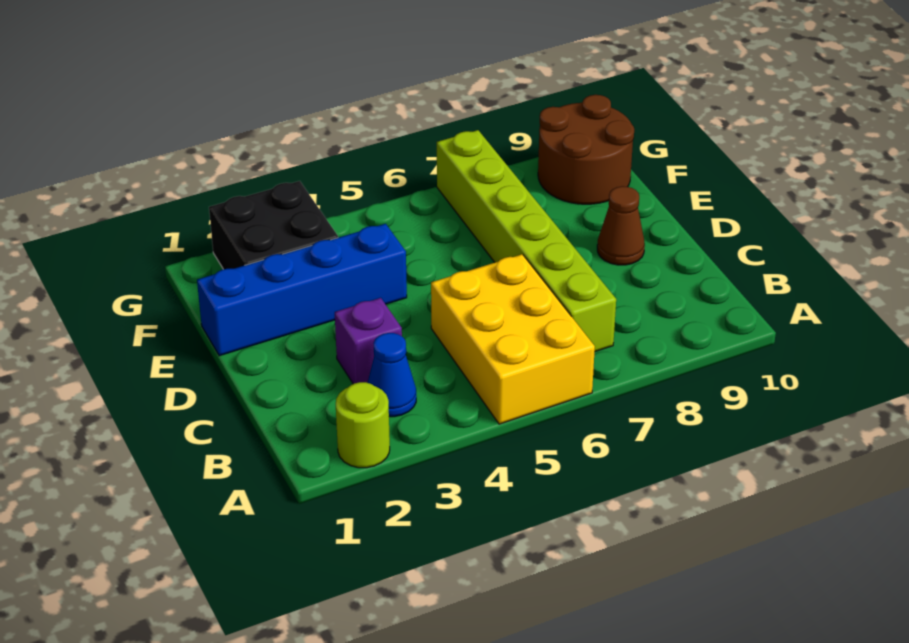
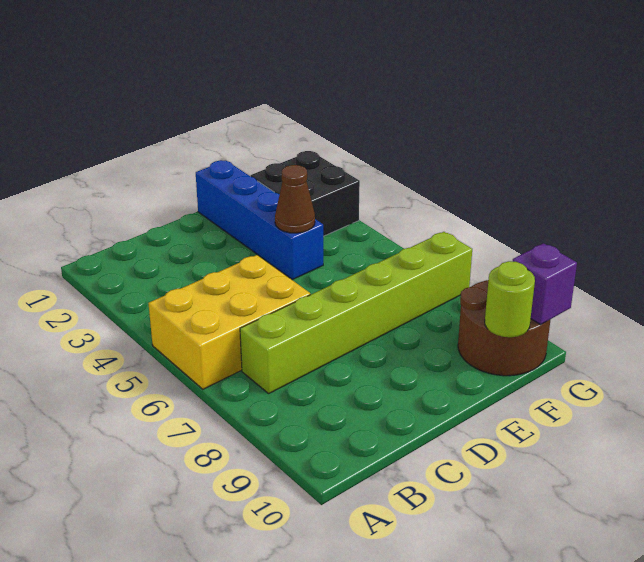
lime round brick A2 level 1 -> lime round brick F10 level 2
blue cone B3 level 1 -> none
purple brick C3 level 1 -> purple brick G10 level 2
brown cone D9 level 1 -> brown cone E4 level 2

